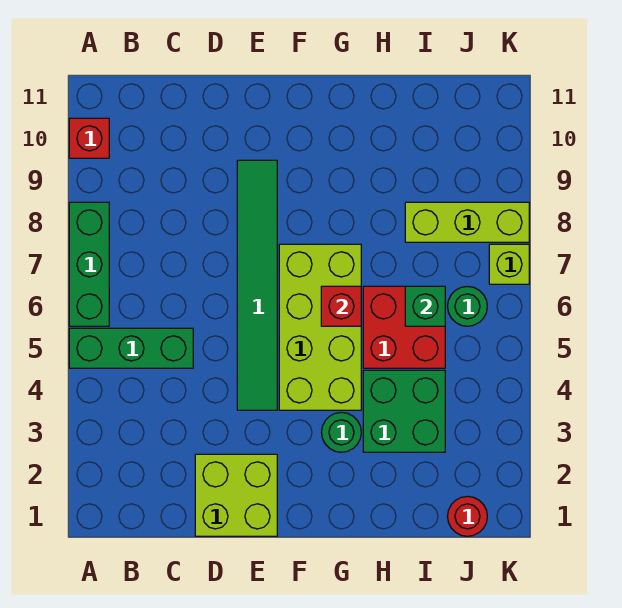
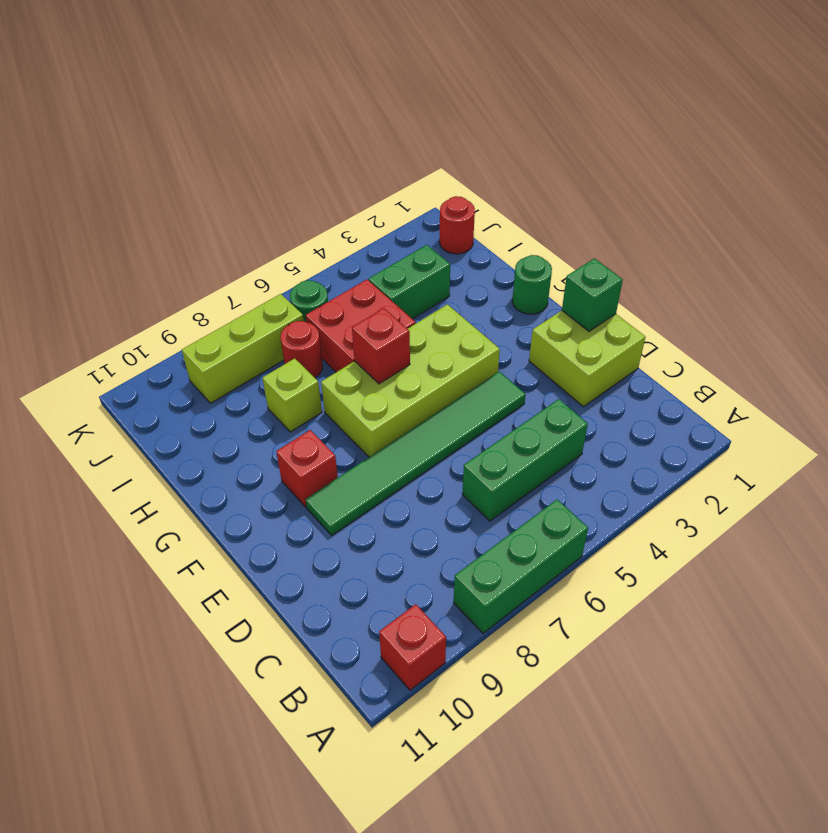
green brick A5:C5 level 1 -> green brick C4:C6 level 1
none -> red brick F9 level 1
green round brick G3 level 1 -> green round brick G1 level 1
green brick H3:I4 level 1 -> green brick I3:I4 level 1
green brick I6 level 2 -> green brick E1 level 2
none -> red round brick I7 level 1
lime brick I8:K8 level 1 -> lime brick J7:J9 level 1
lime brick K7 level 1 -> lime brick H8 level 1

